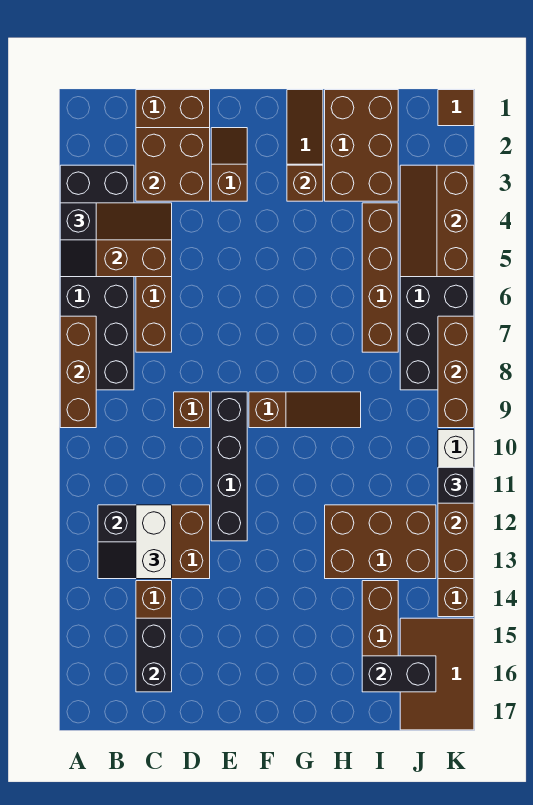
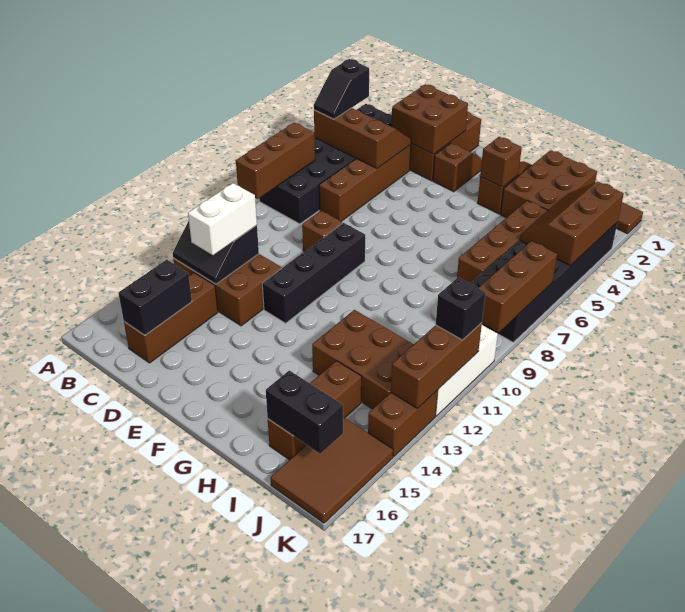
brown slope F9:H9 level 1 top F -> none

